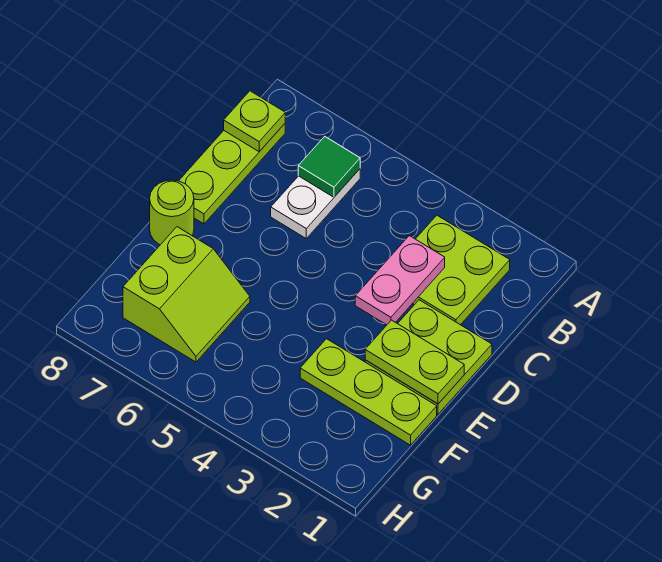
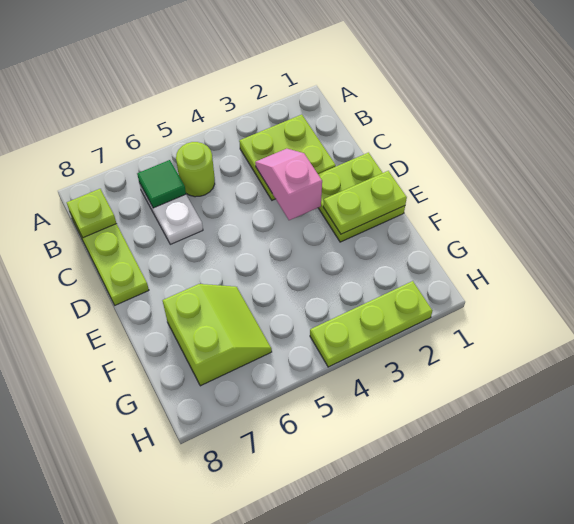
pink plate C3:D3 level 2 -> pink slope C3:D3 level 2 top D
lime round brick E8 level 1 -> lime round brick B5 level 1
lime plate F1:F3 level 1 -> lime plate H2:H4 level 1

